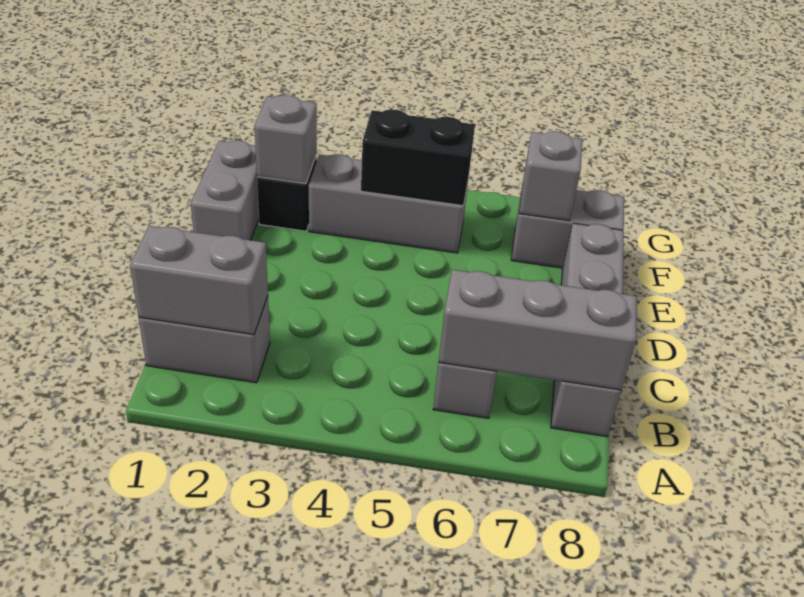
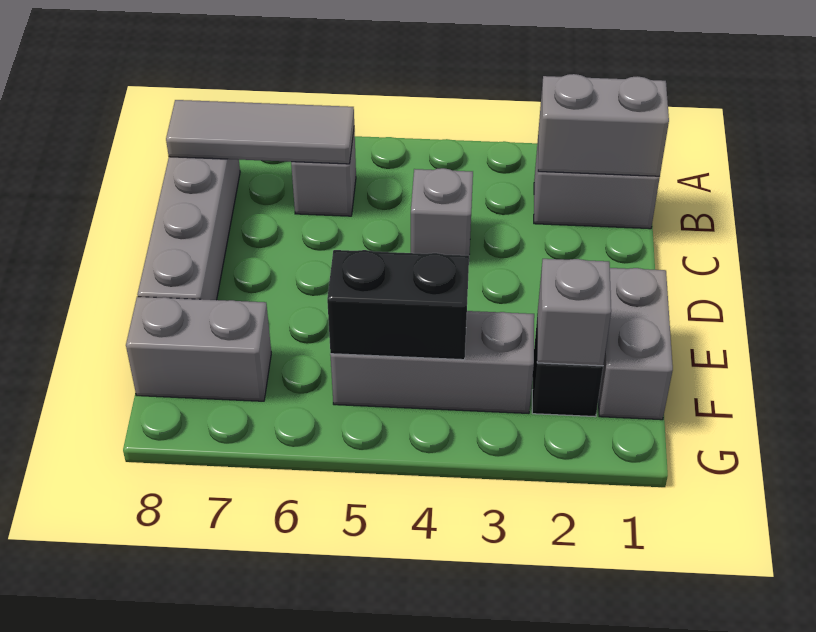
grey brick B6:B8 level 2 -> grey tile B6:B8 level 2
grey brick F7 level 2 -> grey brick C4 level 1

